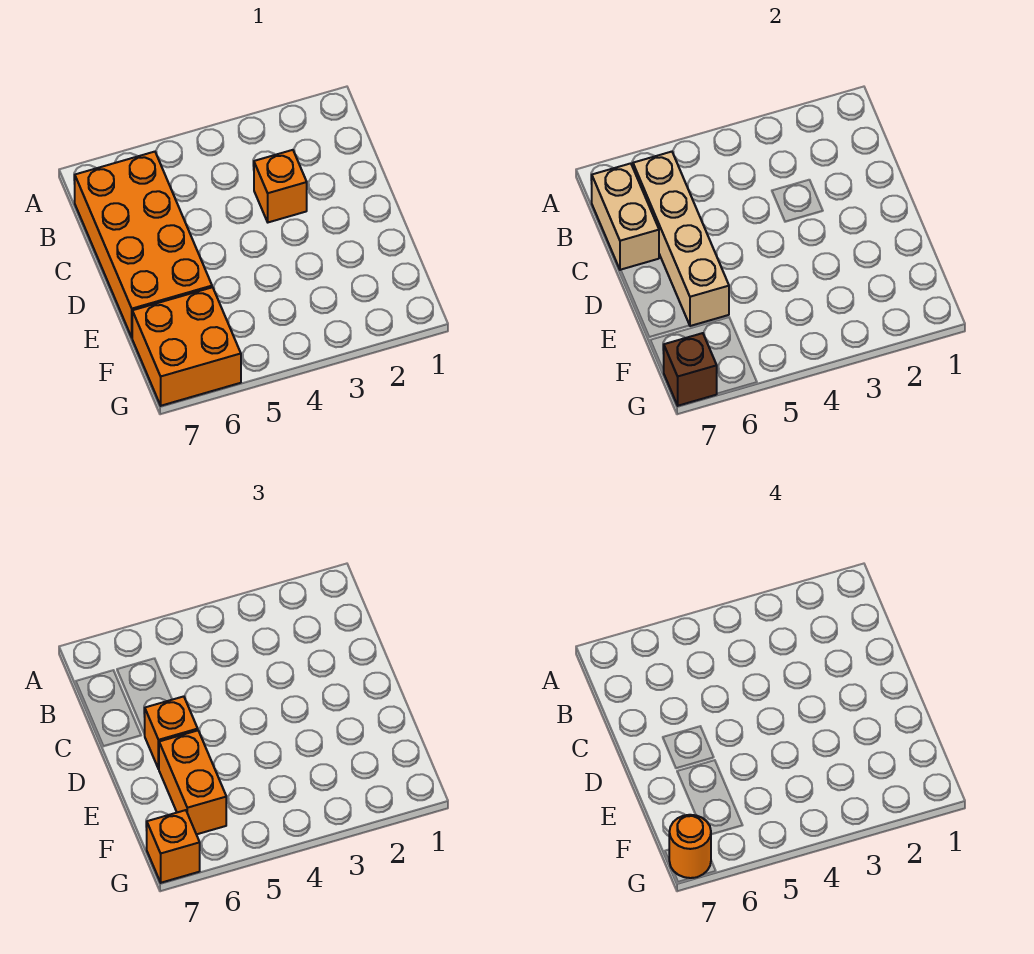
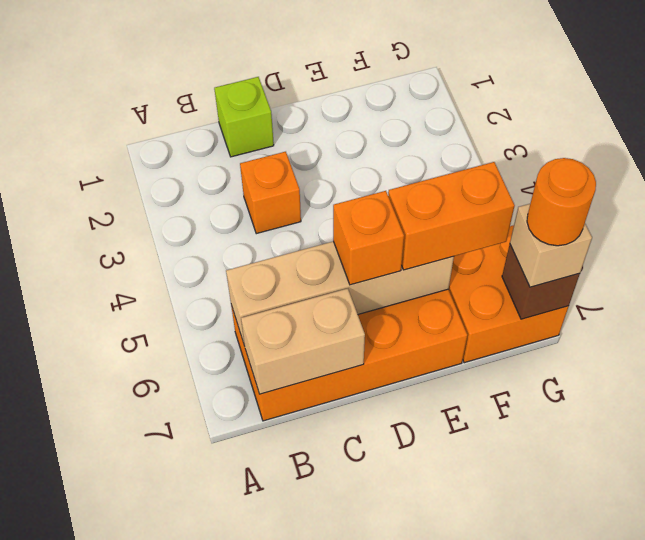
none -> lime brick C1 level 1
orange brick G7 level 3 -> tan brick G7 level 3

